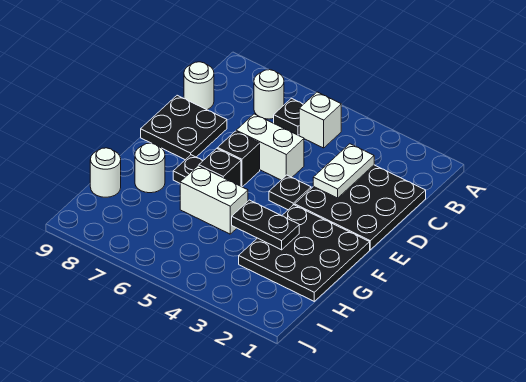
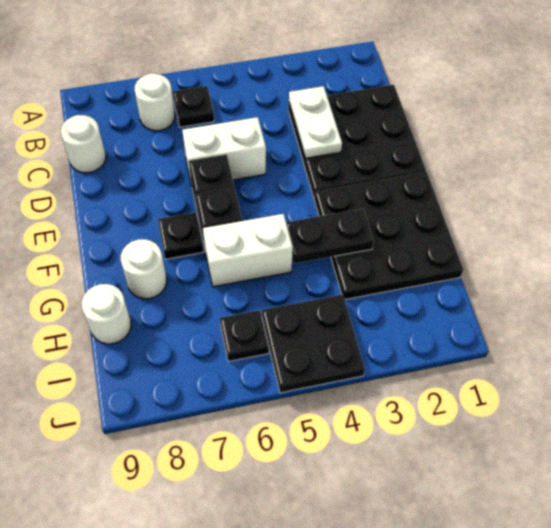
white brick B5 level 1 -> none
black plate D8:E9 level 1 -> black plate I4:J5 level 1
black plate E4 level 1 -> black plate I6 level 1

